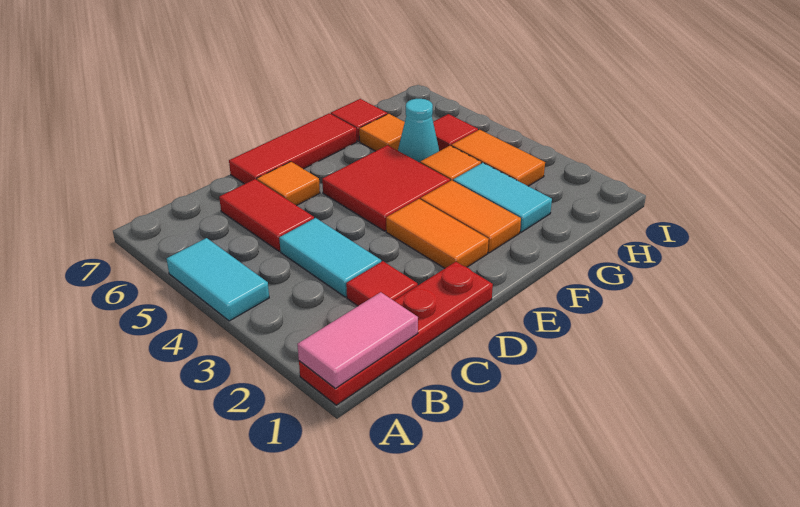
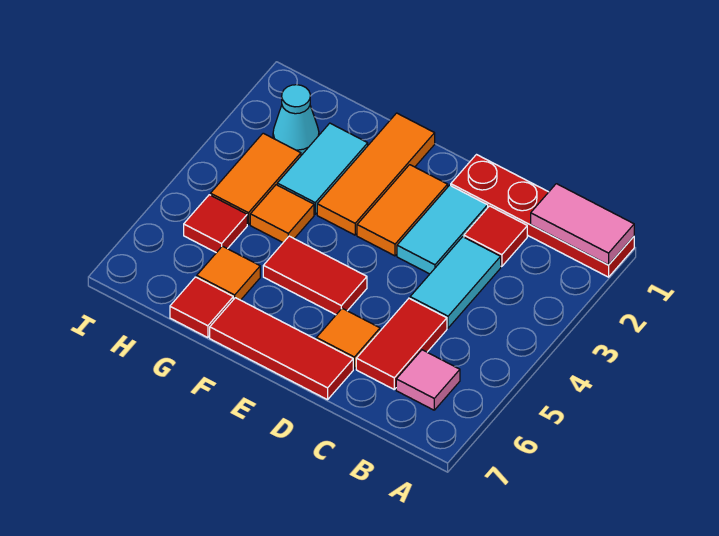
cyan tile A4:A5 level 1 -> cyan tile D2:D3 level 1
none -> pink tile B6 level 1
red tile E4:F5 level 1 -> red tile E5:F5 level 1
orange tile F2:F3 level 1 -> orange tile F1:F3 level 1
cyan cone G5 level 1 -> cyan cone H2 level 1

